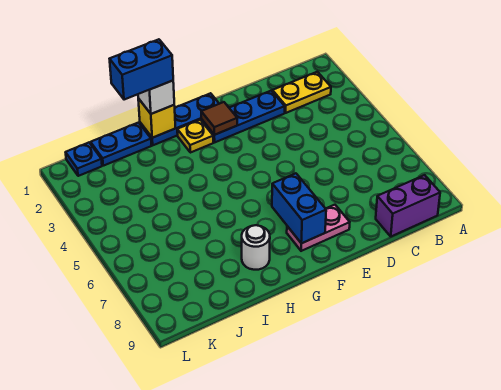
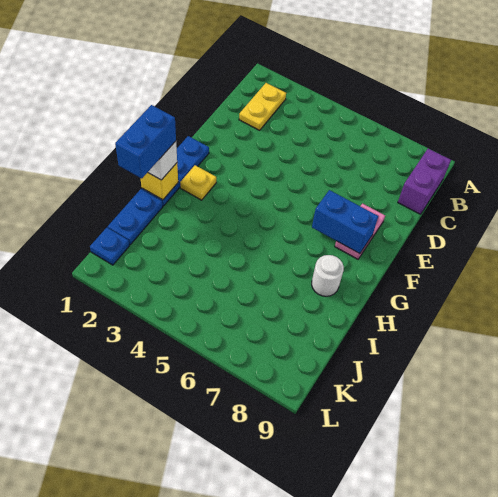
blue plate D2:F2 level 1 -> none
brown tile F2 level 2 -> none

